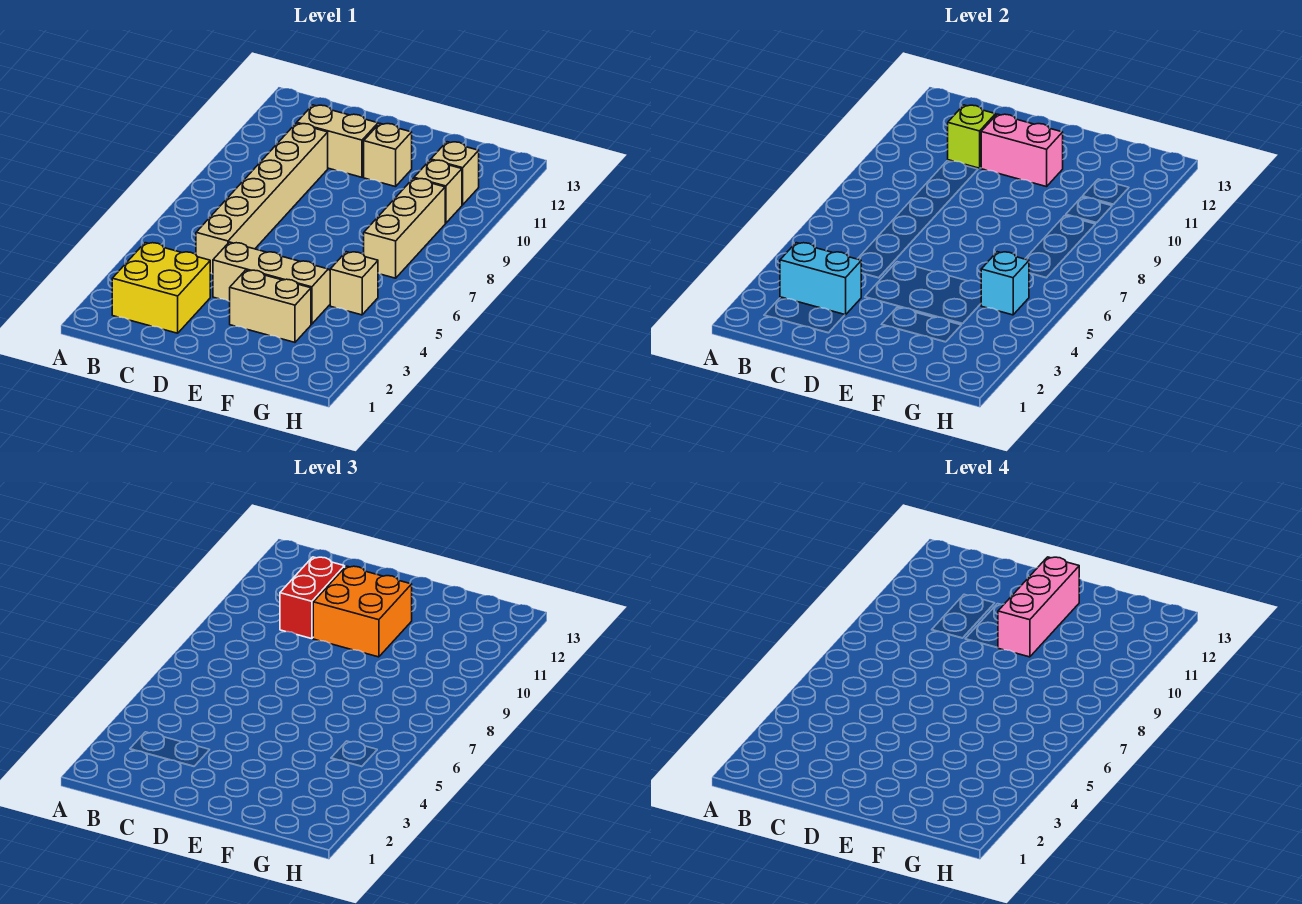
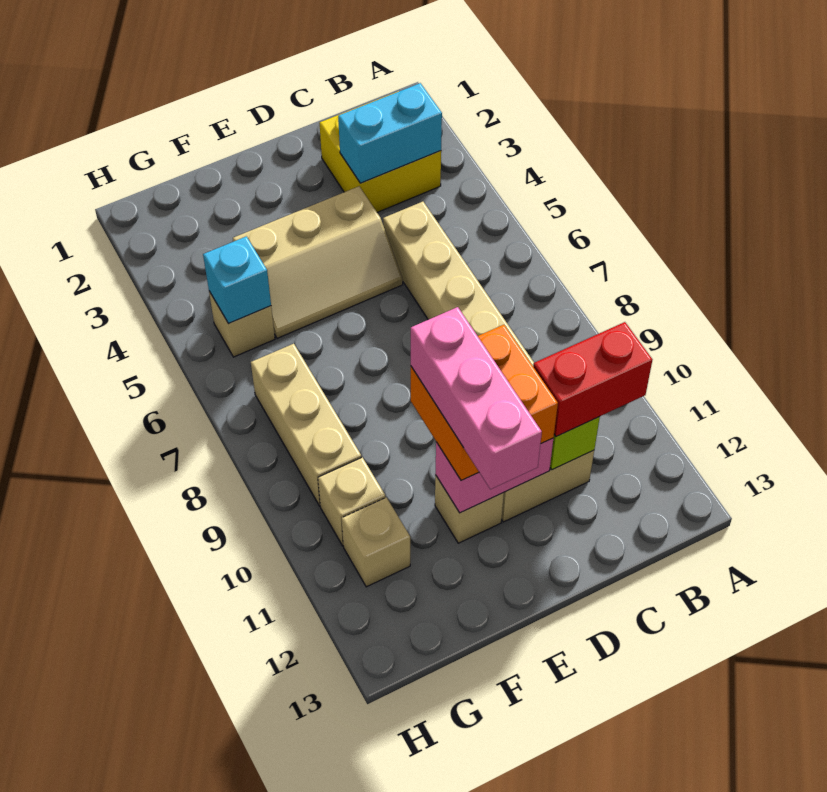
red brick C10:C11 level 3 -> red brick B11:C11 level 3
tan brick E3:F3 level 1 -> none

